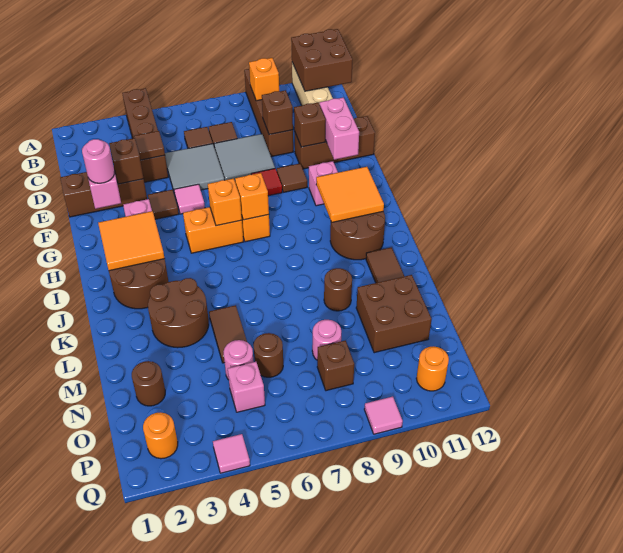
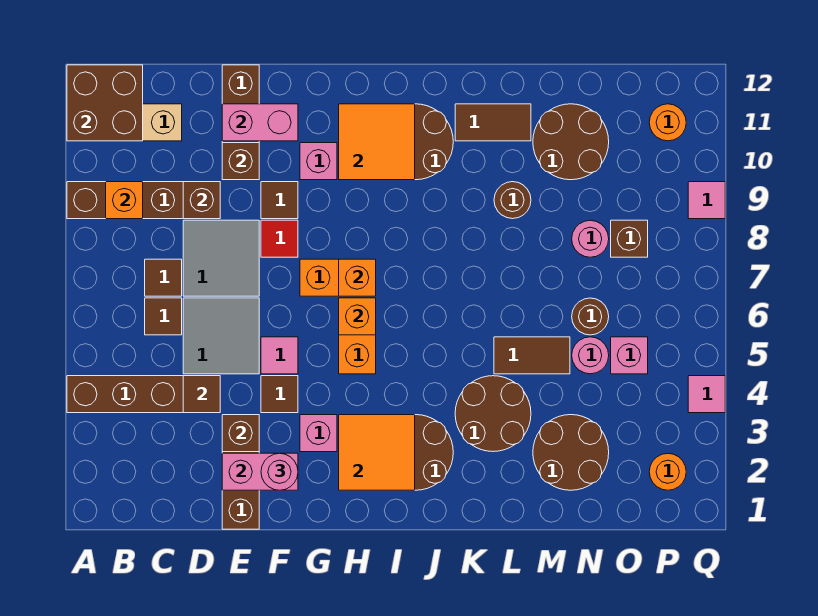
brown brick M10:N11 level 1 -> brown round brick M10:N11 level 1
brown round brick N2 level 1 -> brown round brick M2:N3 level 1

